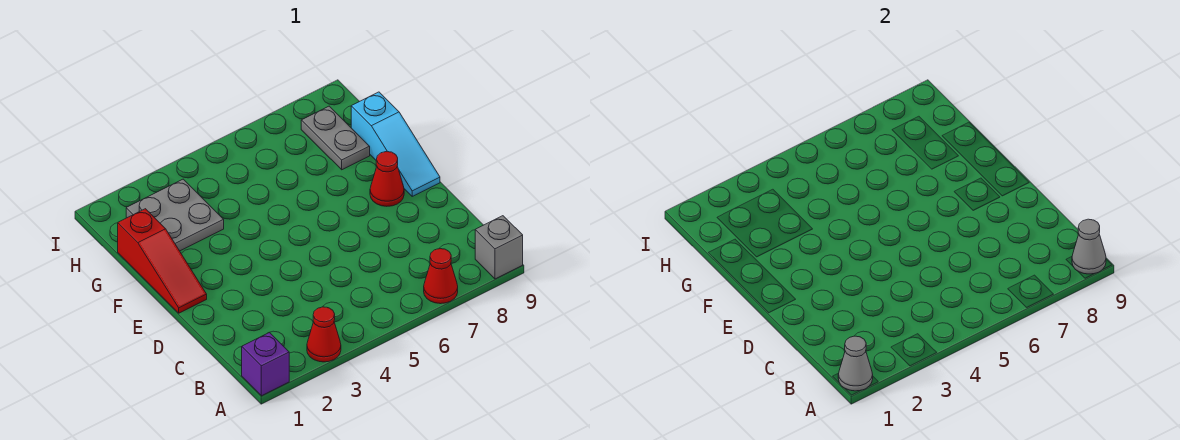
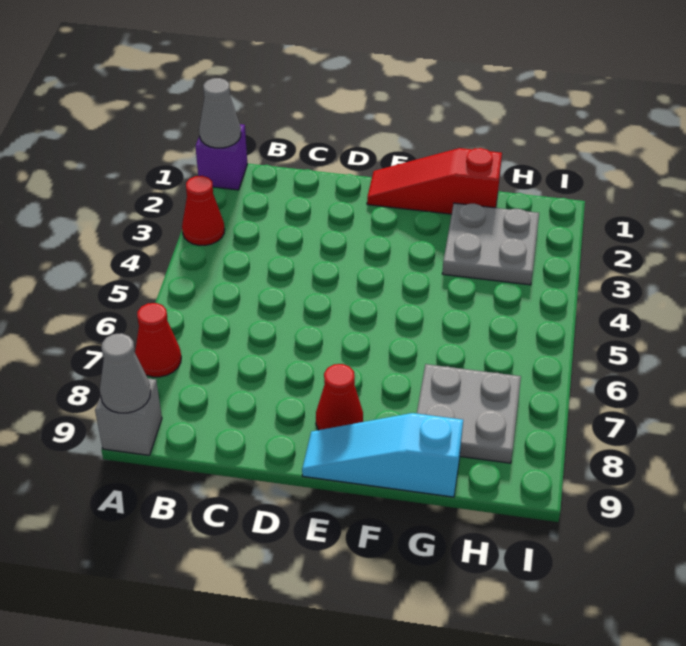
grey plate G8:H8 level 1 -> grey plate G7:H8 level 1

